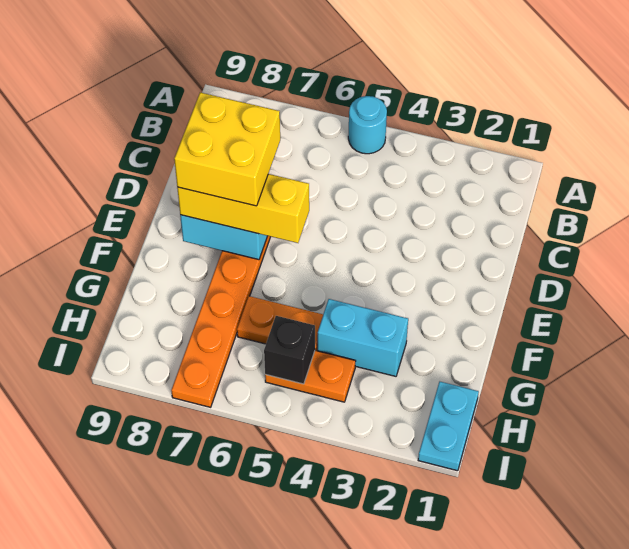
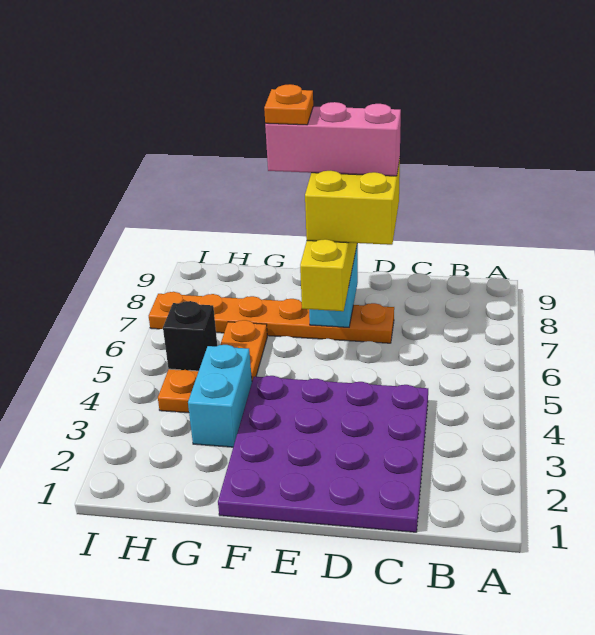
cyan round brick A5 level 1 -> none
none -> purple plate C1:F4 level 1
none -> pink brick D8:F8 level 5
none -> orange plate F8 level 6
cyan plate H1:I1 level 1 -> none

